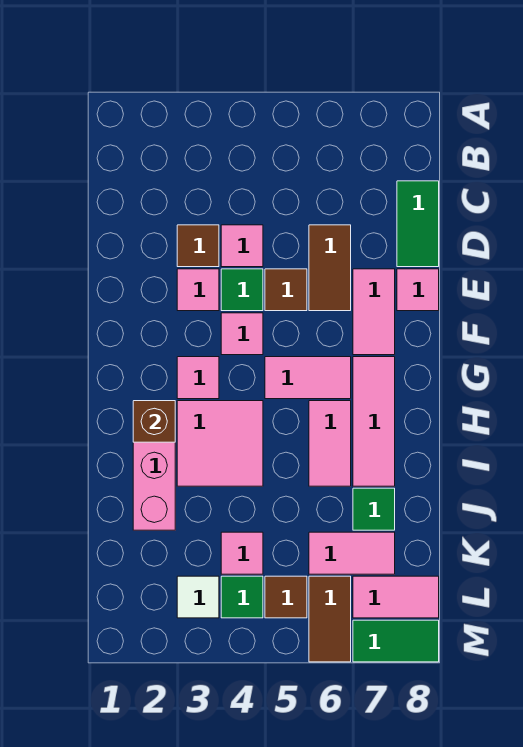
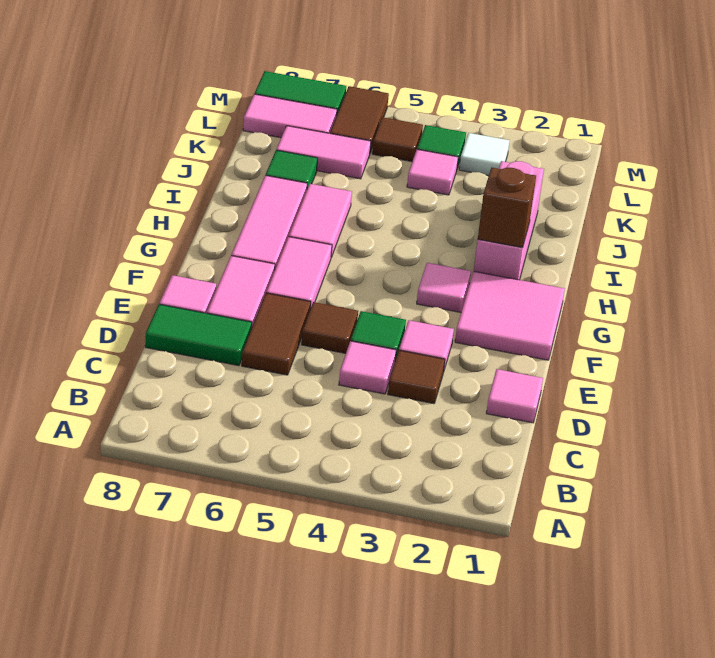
green tile C8:D8 level 1 -> green tile D7:D8 level 1
pink tile F4 level 1 -> pink tile D1 level 1
pink tile G5:G6 level 1 -> pink tile F6:G6 level 1
pink tile H3:I4 level 1 -> pink tile F1:G2 level 1

